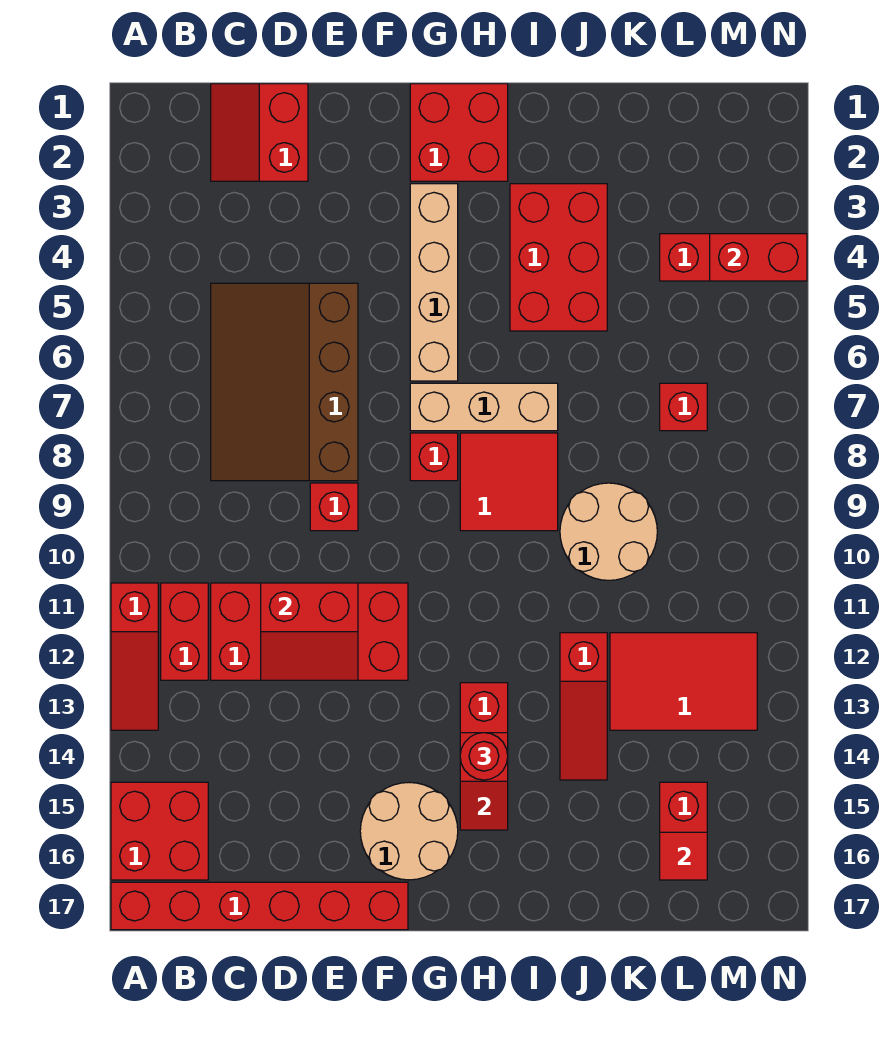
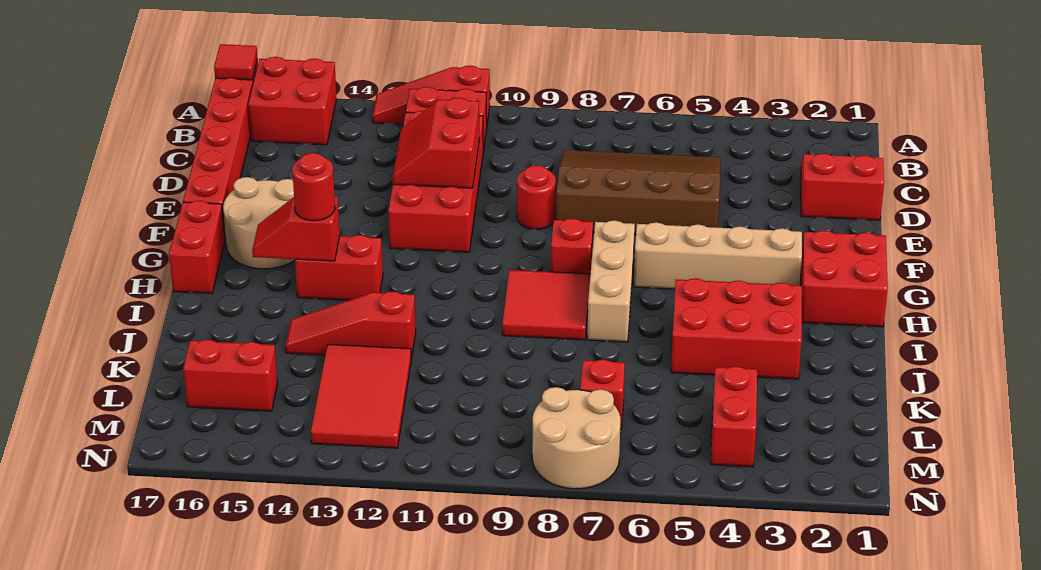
red brick E9 level 1 -> red round brick E9 level 1
tan round brick J9:K10 level 1 -> tan round brick M7:N8 level 1
red tile L16 level 2 -> red tile A17 level 2
red brick M4:N4 level 2 -> red brick G17:H17 level 1

